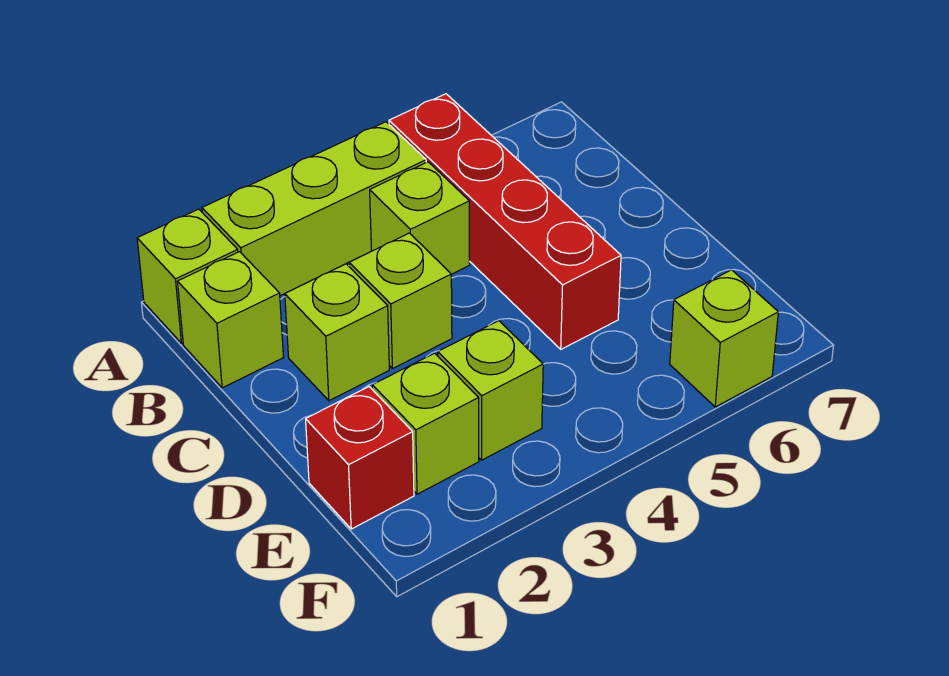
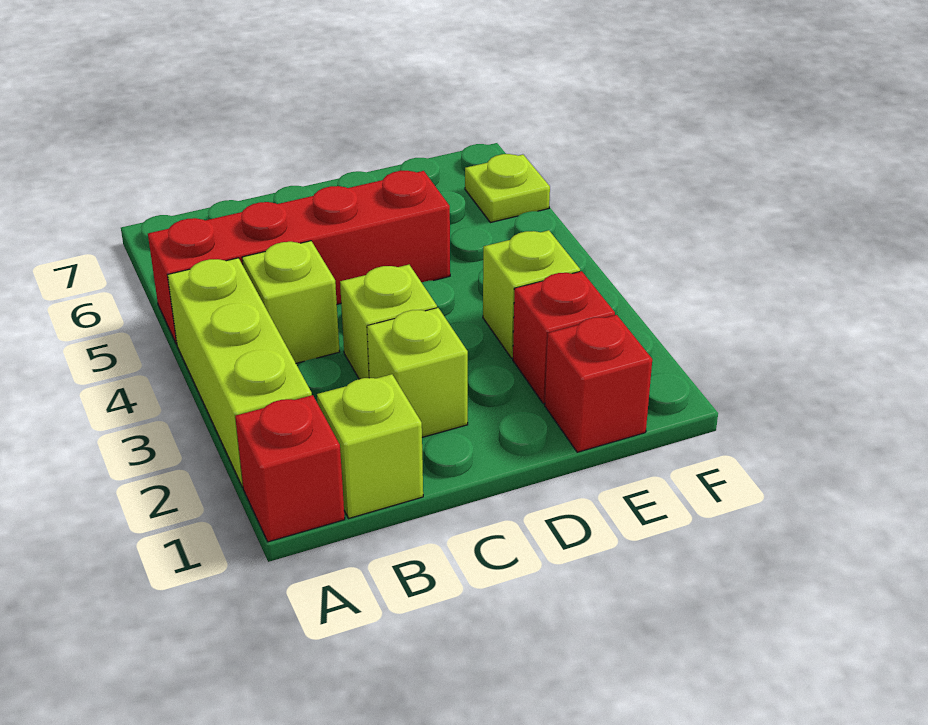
lime brick A1 level 1 -> red brick A1 level 1
lime brick E2 level 1 -> red brick E2 level 1
lime brick F6 level 1 -> lime plate F6 level 1

